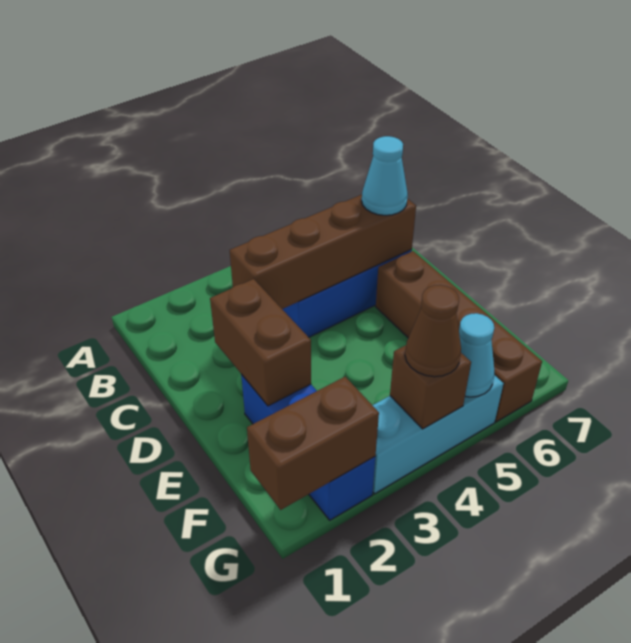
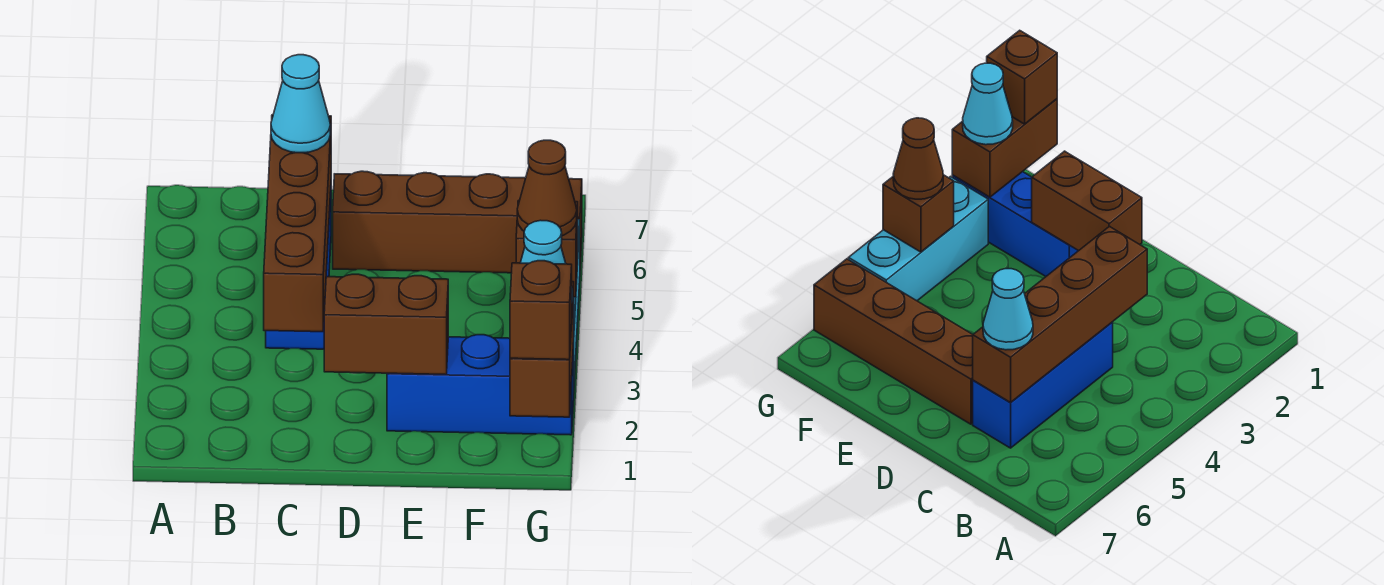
none -> brown brick G1 level 3
cyan cone G5 level 2 -> cyan cone G2 level 3

